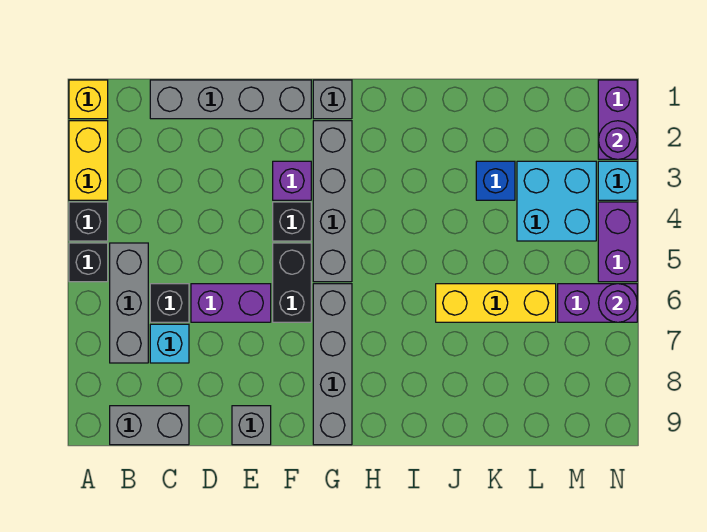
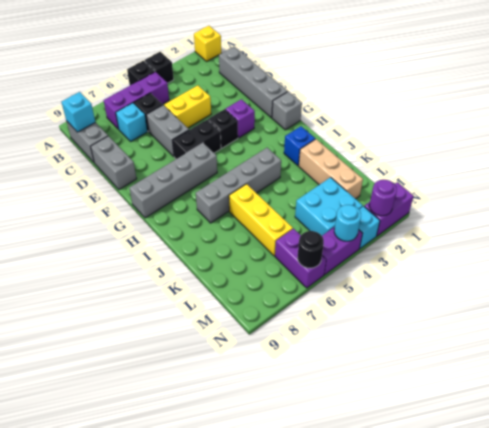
yellow brick A2:A3 level 1 -> yellow brick D4:D5 level 1
grey brick B5:B7 level 1 -> purple brick B5:B7 level 1
none -> cyan brick B9 level 2
purple brick D6:E6 level 1 -> grey brick D6:E6 level 1
grey brick E9 level 1 -> grey brick D9:E9 level 1
grey brick G2:G5 level 1 -> grey brick I4:I7 level 1
none -> tan brick J2:L2 level 1
blue brick K3 level 1 -> blue brick I2 level 1
none -> cyan round brick N4 level 2
purple round brick N6 level 2 -> black round brick N6 level 2

